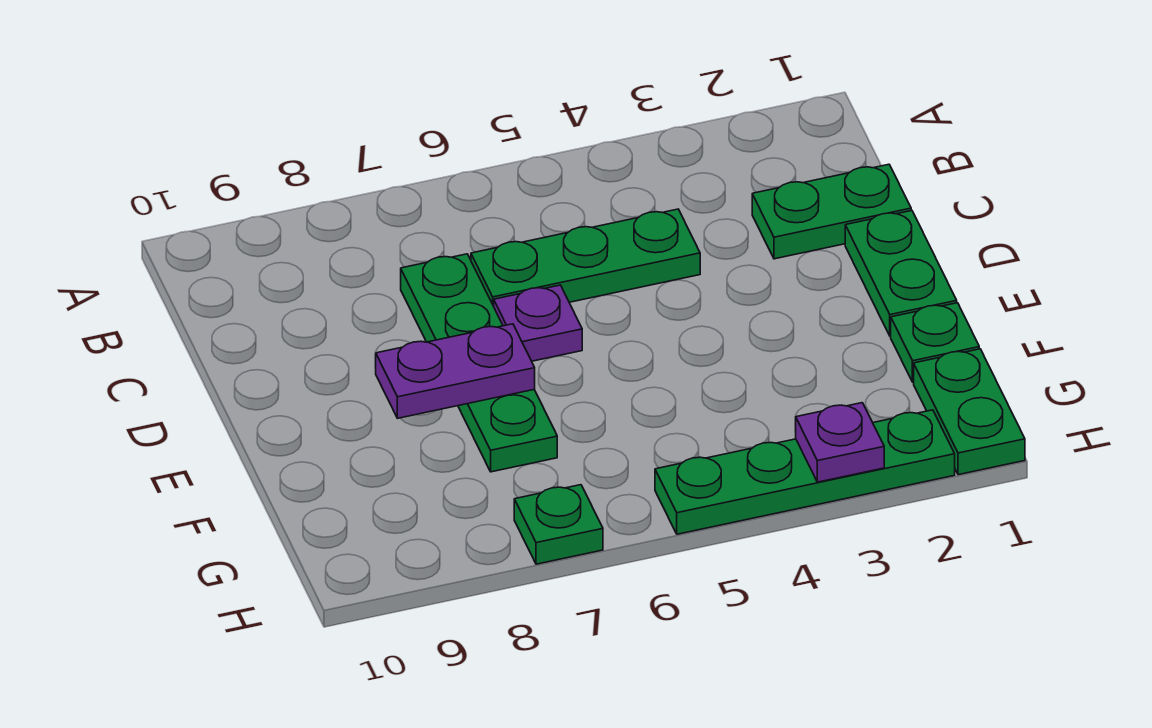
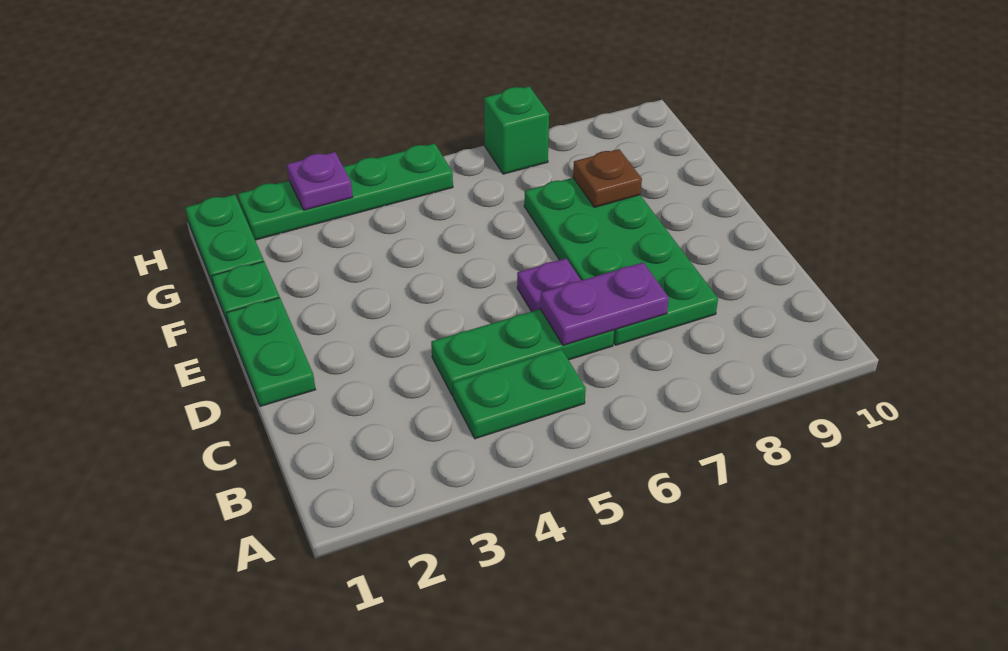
green plate C1:C2 level 1 -> green plate B4:B5 level 1
green plate C7:F7 level 1 -> green plate C7:F8 level 1
purple plate E7:E8 level 2 -> purple plate C6:C7 level 2
none -> brown plate F8 level 2
green plate H7 level 1 -> green brick H7 level 1

